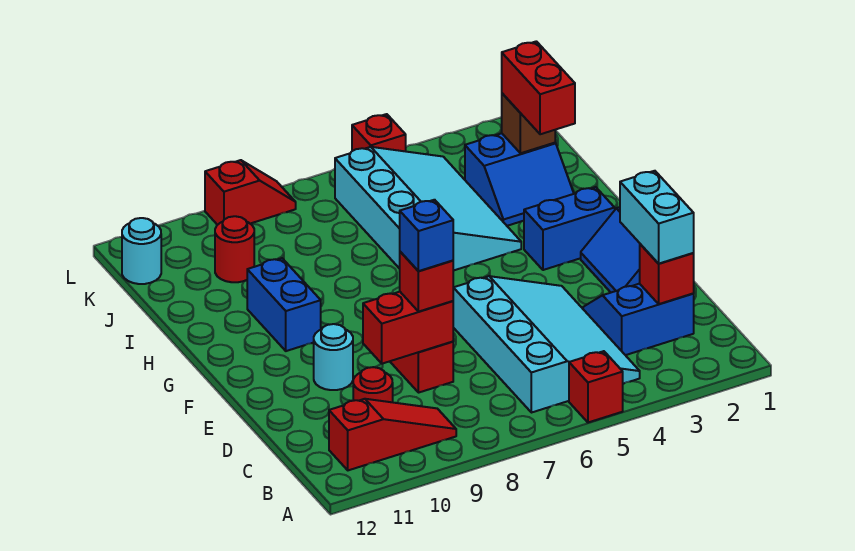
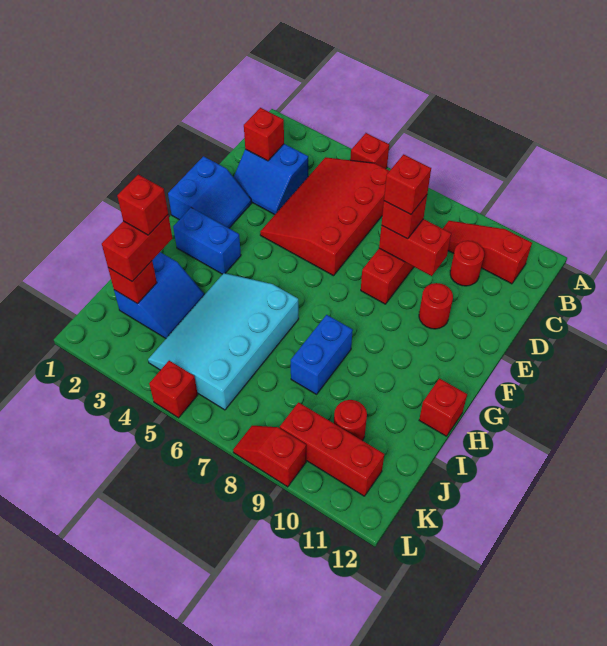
cyan slope B4:E6 level 1 top 6 -> red slope B4:E6 level 1 top 6
cyan brick C2:D2 level 3 -> none
blue brick D8 level 4 -> red brick D8 level 4
cyan round brick E10 level 1 -> red round brick E10 level 1
blue brick G10:H10 level 1 -> blue brick H8:I8 level 1
none -> red brick H12 level 1
blue slope I2:J3 level 1 top J -> blue slope I2:J3 level 1 top 2
none -> red brick I2 level 4
brown brick J2 level 2 -> red brick J2 level 2
none -> red brick K9:K11 level 1
cyan round brick K12 level 1 -> none

